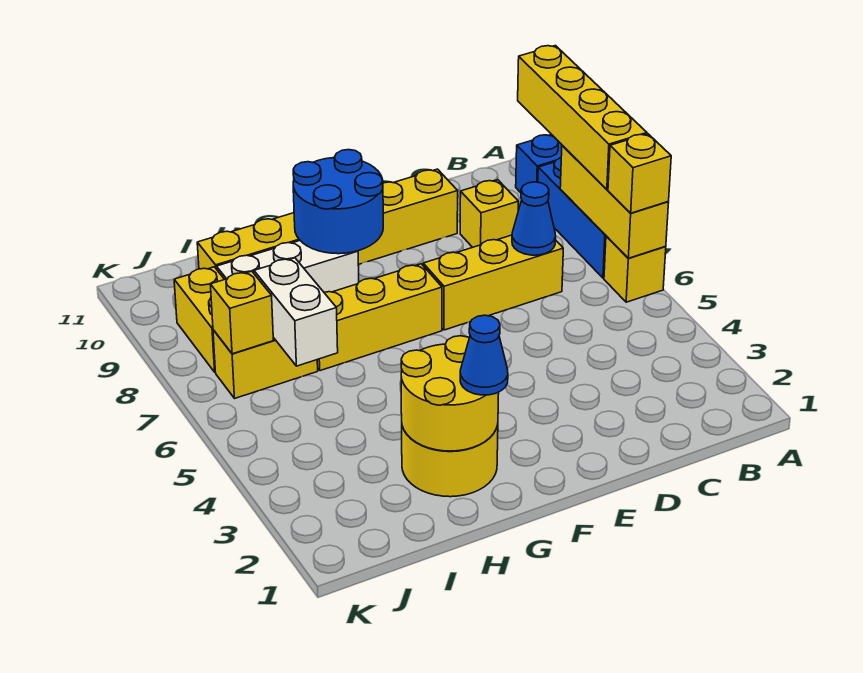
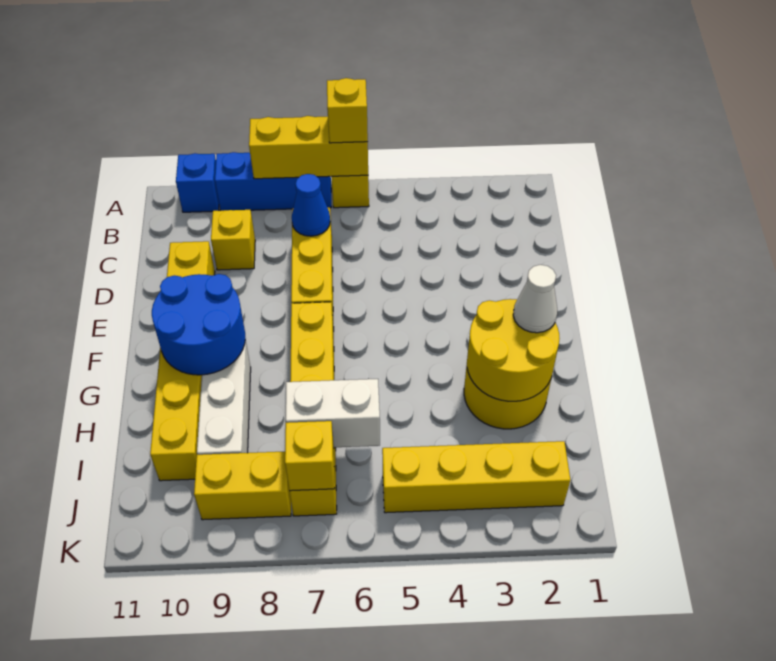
yellow brick A7:A10 level 3 -> yellow brick J2:J5 level 1
blue cone G2 level 3 -> white cone G2 level 3

